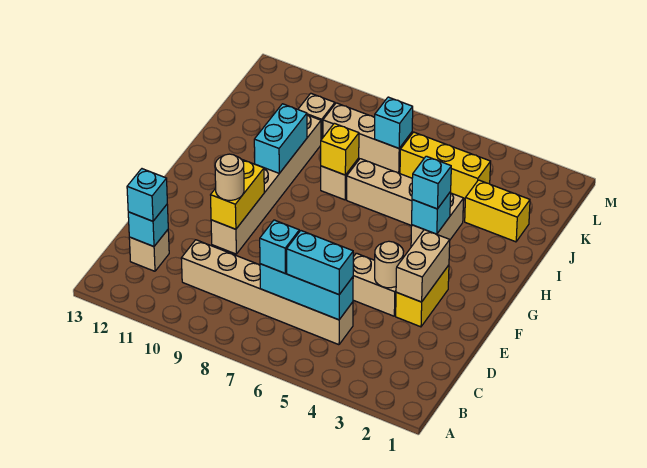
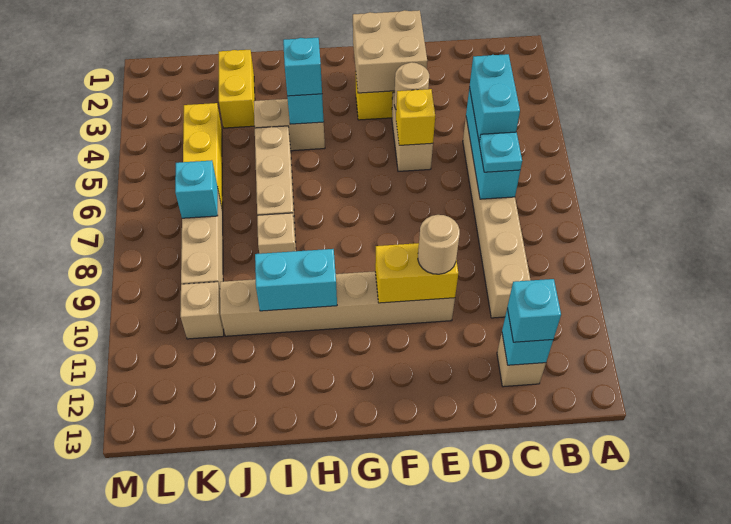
cyan brick C7 level 3 -> cyan plate C7 level 3
tan brick E3:F3 level 2 -> tan brick E2:F3 level 2
yellow brick I8 level 2 -> yellow brick E5 level 2

